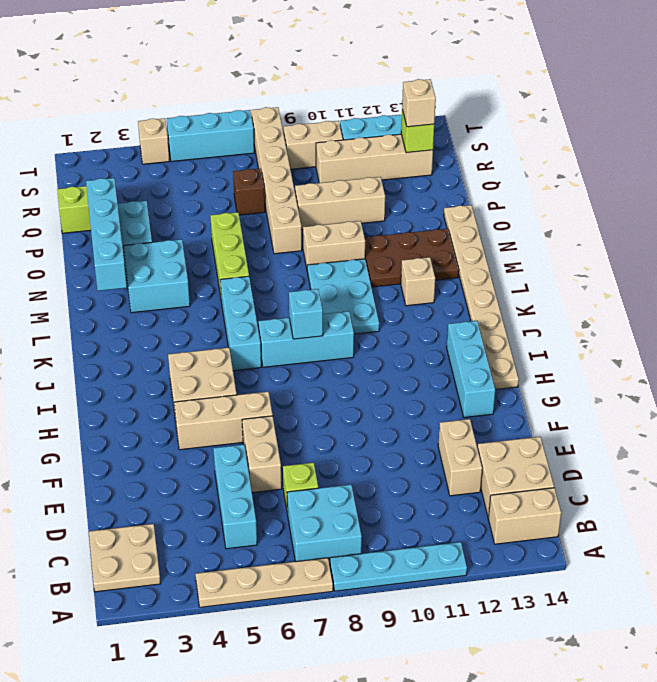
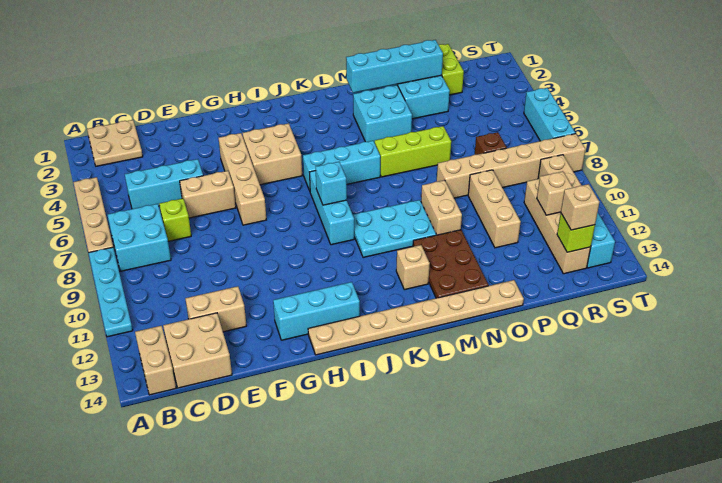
tan brick G4:G6 level 1 -> tan brick G4:G7 level 1
tan brick T4 level 1 -> tan brick R11 level 2

